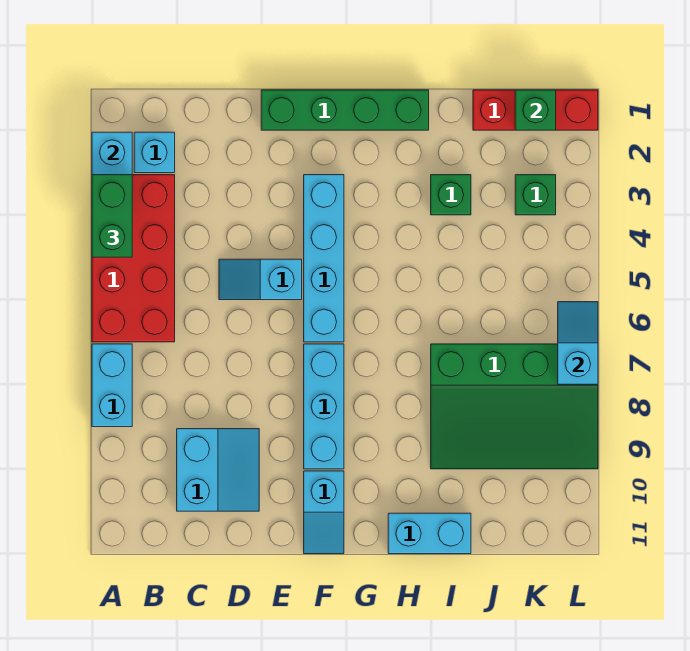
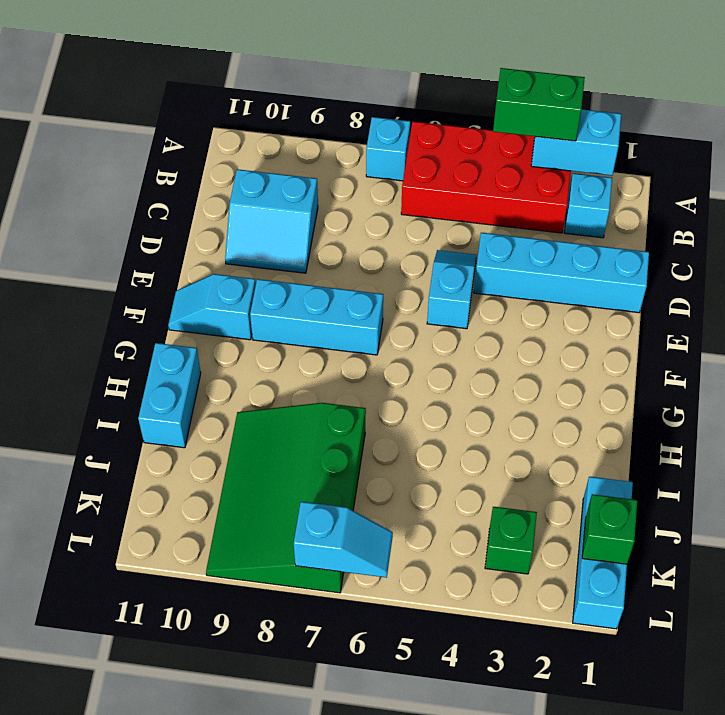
cyan brick A7:A8 level 1 -> cyan brick A7 level 1
green brick E1:H1 level 1 -> none
cyan brick F3:F6 level 1 -> cyan brick D1:D4 level 1
green brick I3 level 1 -> none
red brick J1:L1 level 1 -> cyan brick J1:L1 level 1

